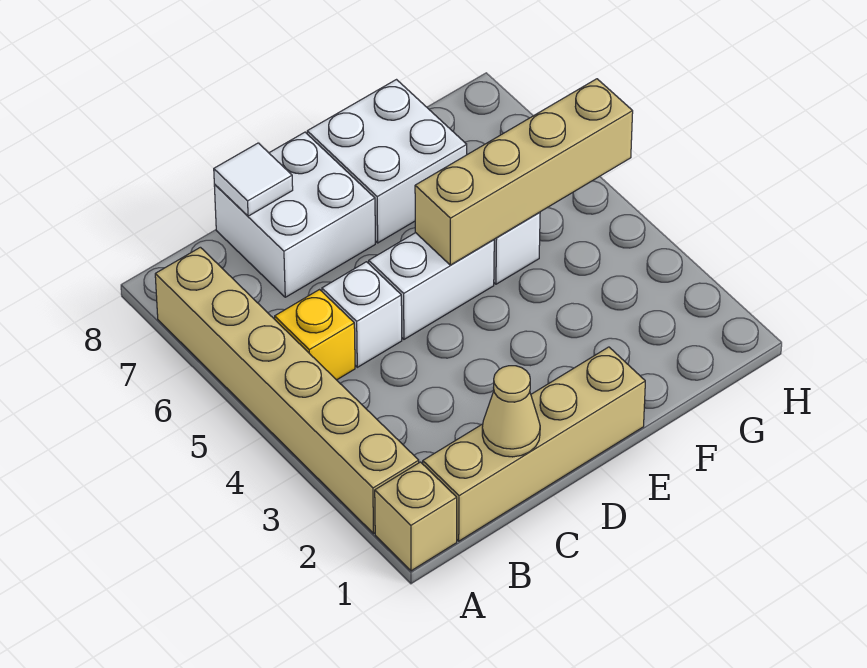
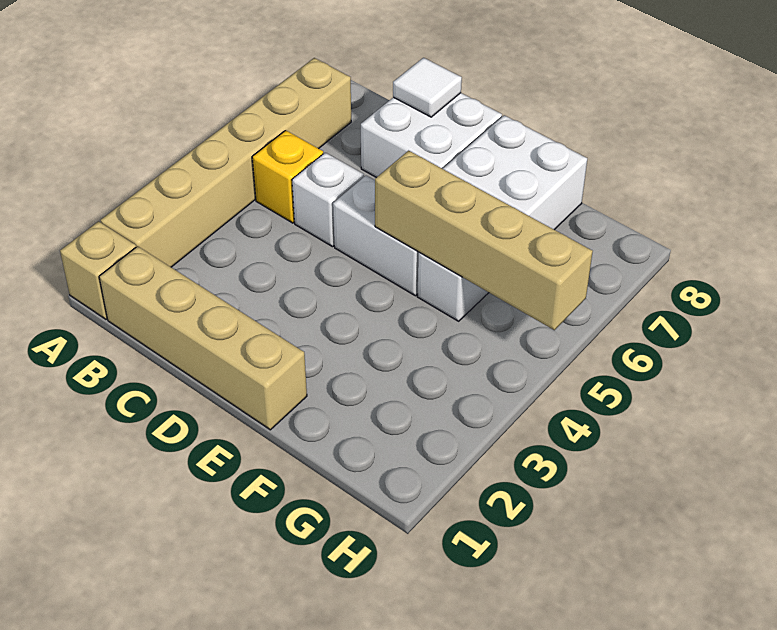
tan cone C1 level 2 -> none

